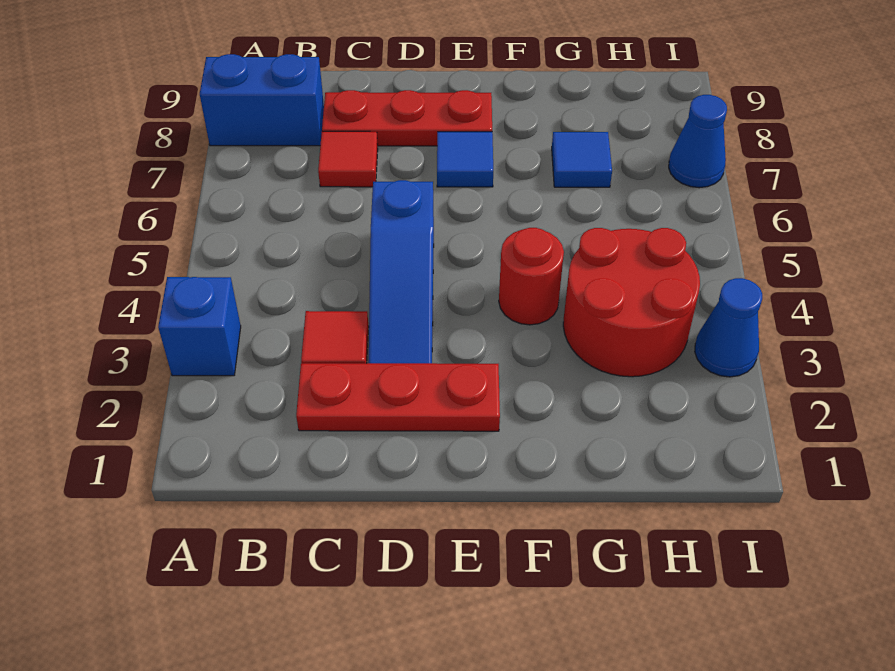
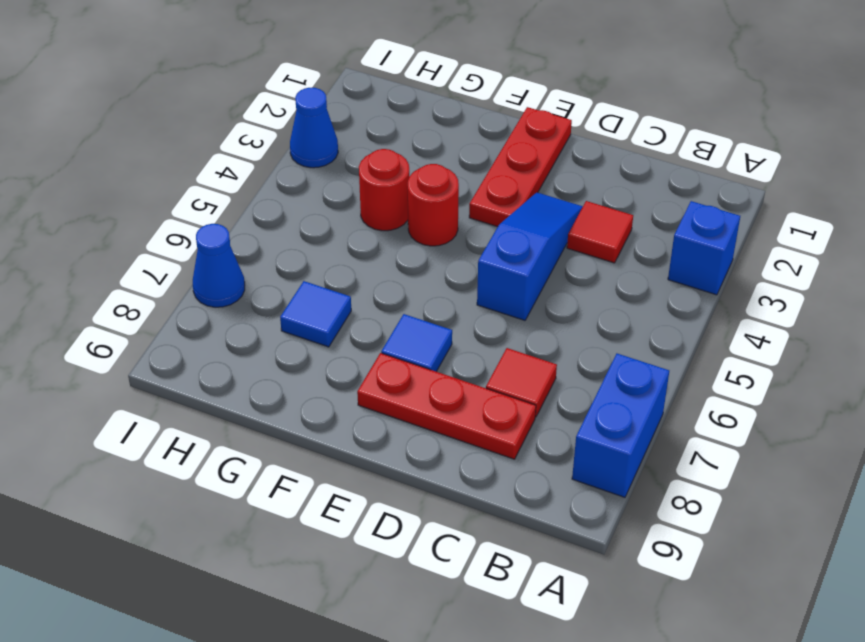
blue brick A8:B8 level 1 -> blue brick A7:A8 level 1
red plate C2:E2 level 1 -> red plate E1:E3 level 1
red round brick G3:H4 level 1 -> red round brick G4 level 1

